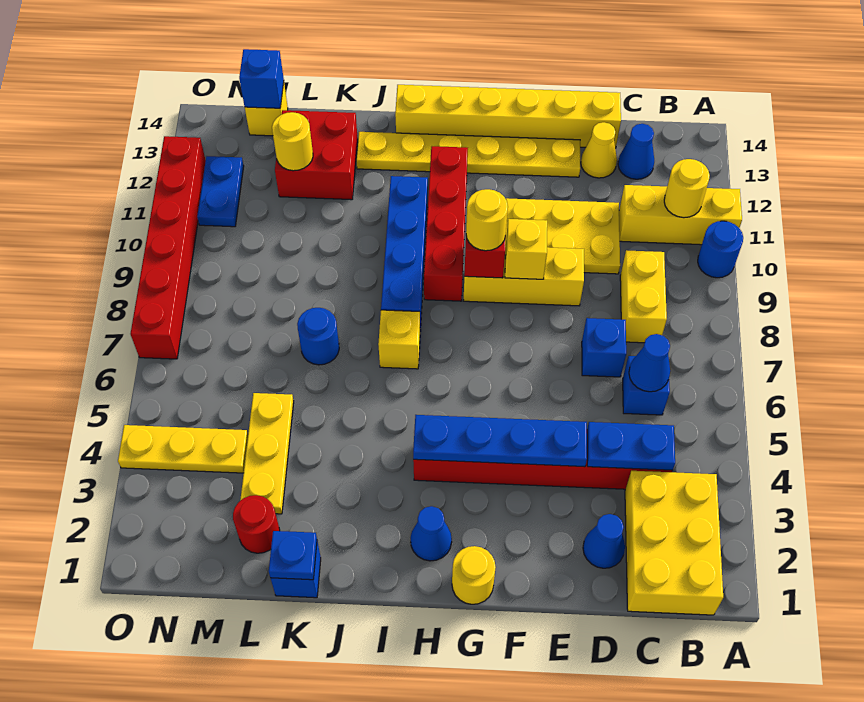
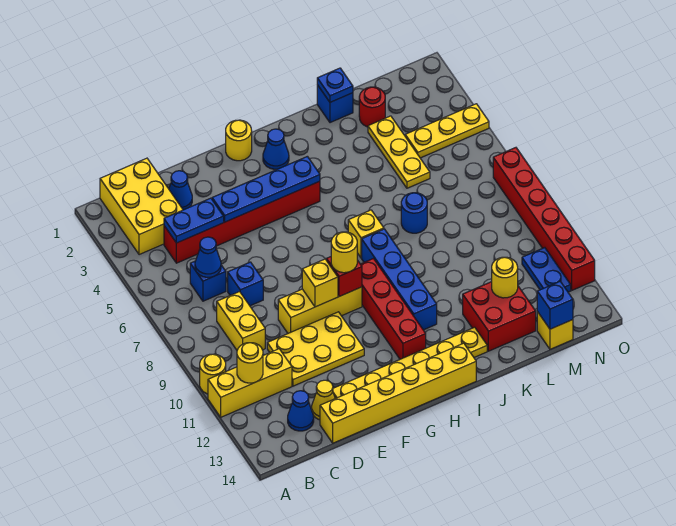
blue round brick A10 level 1 -> yellow round brick A10 level 1

